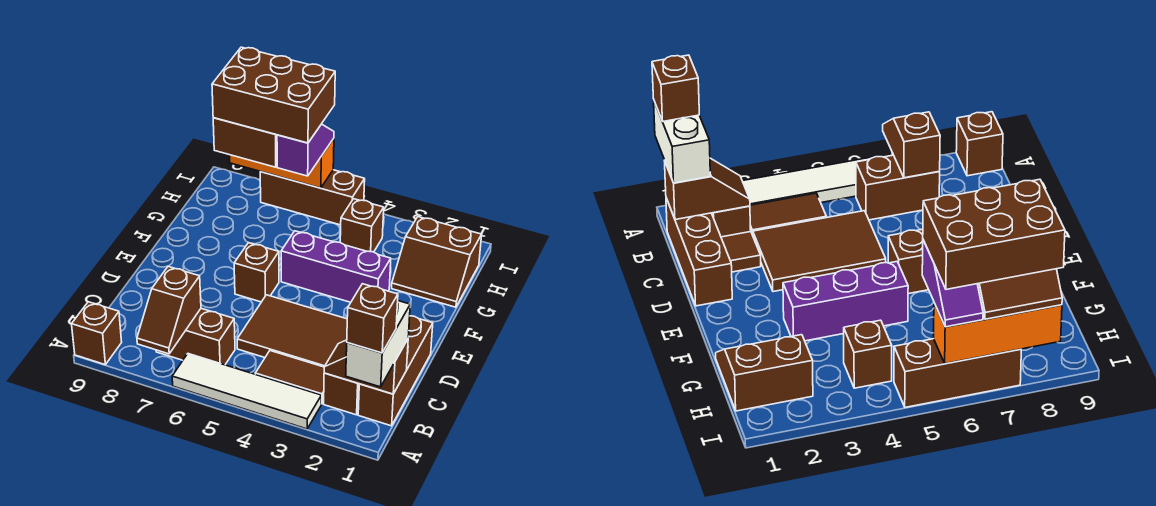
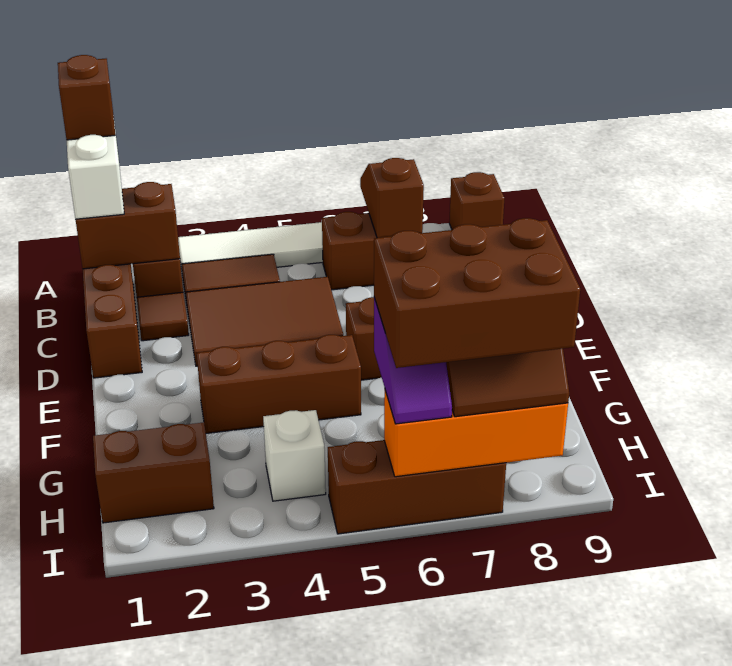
brown slope B1:B2 level 2 top 1 -> brown brick B1:B2 level 2
purple brick F3:F5 level 1 -> brown brick F3:F5 level 1
brown brick H4 level 1 -> white brick H4 level 1

